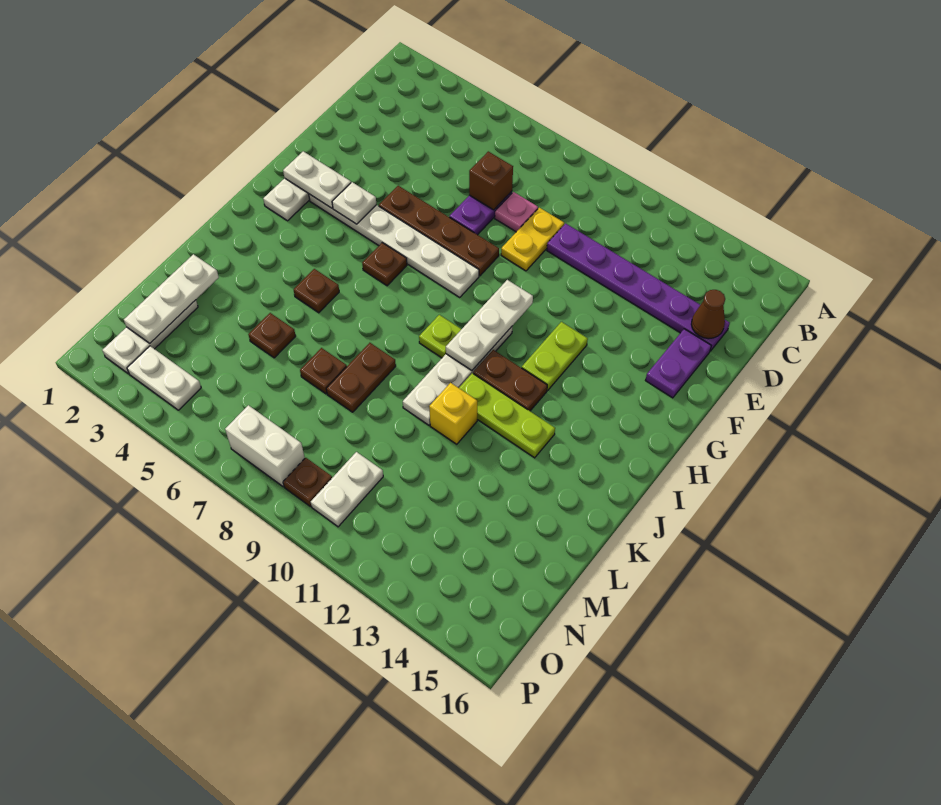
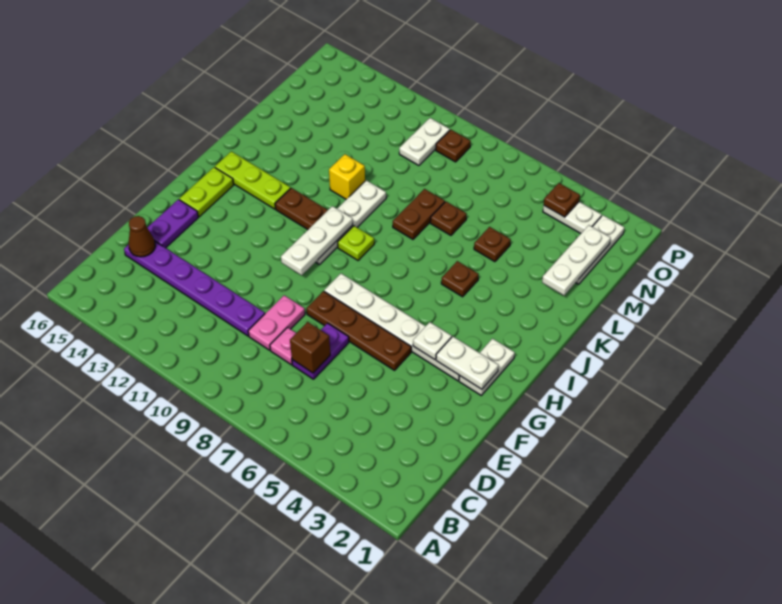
yellow plate D9:E9 level 1 -> pink plate D9:E9 level 1
lime plate G12:H12 level 1 -> lime plate G15:H15 level 1
brown plate H6 level 1 -> brown plate O4 level 2
lime plate J11:J13 level 1 -> lime plate I13:I15 level 1
white brick O7:O8 level 1 -> none

